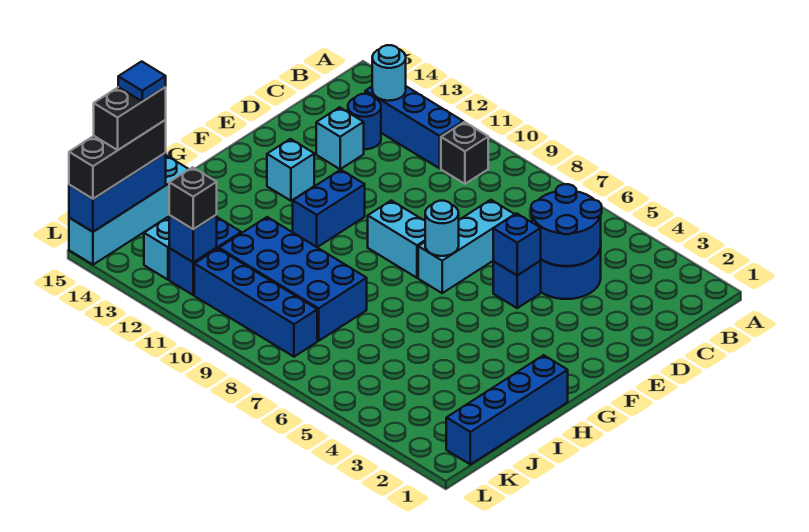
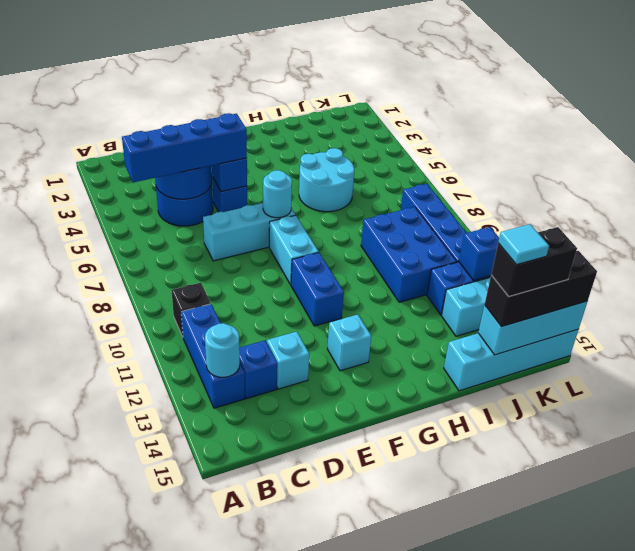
blue round brick C13 level 1 -> blue brick C13 level 1
blue brick F11:G11 level 1 -> blue brick F10:F11 level 1
blue brick H1:K1 level 1 -> blue brick B5:E5 level 3
none -> cyan round brick H5:I6 level 1
blue brick I8:J11 level 1 -> blue brick I9:J11 level 1
blue brick J15:L15 level 2 -> cyan brick J15:L15 level 2
blue tile J15 level 5 -> cyan tile J15 level 5
black brick K12 level 3 -> none

